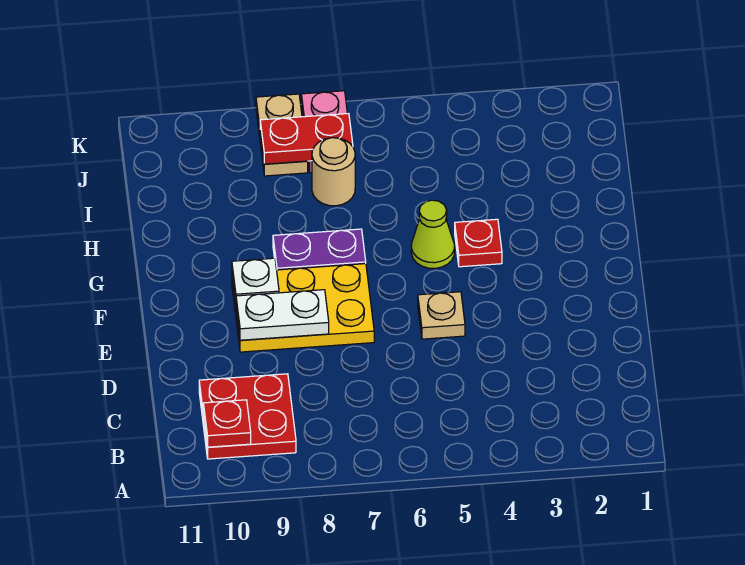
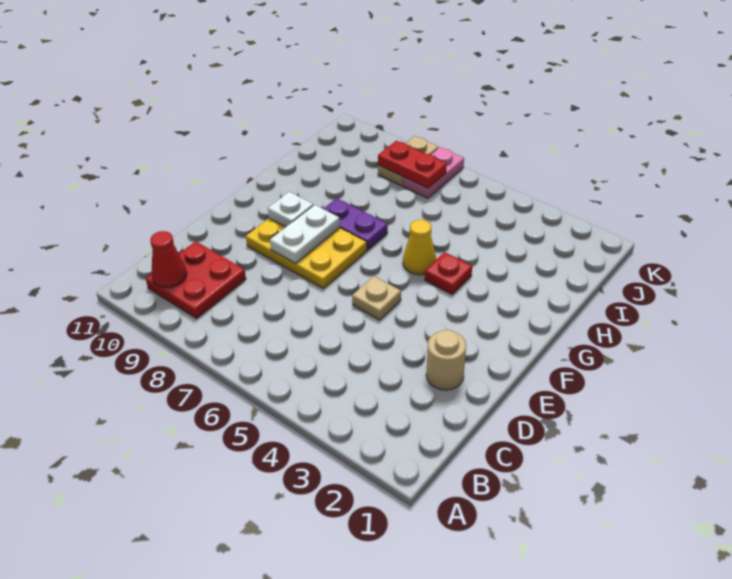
red plate B10 level 2 -> red cone B10 level 2
white plate E8:E9 level 2 -> white plate E8:F8 level 2
lime cone G5 level 1 -> yellow cone G5 level 1
tan round brick I7 level 1 -> tan round brick D2 level 1

